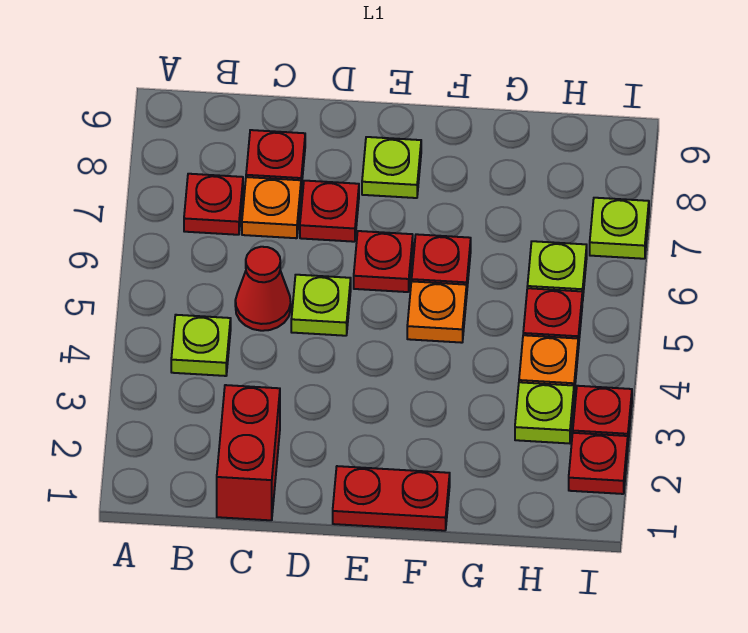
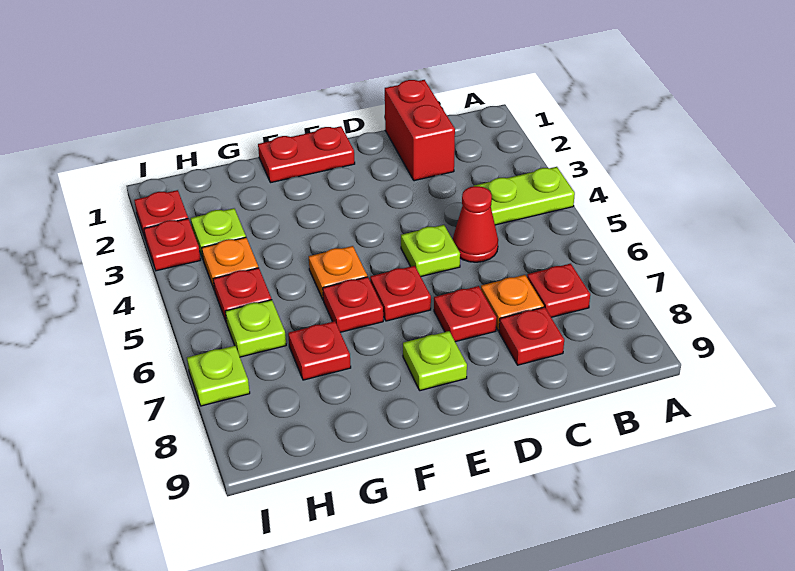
lime plate B4 level 1 -> lime plate A4:B4 level 1
none -> red plate G7 level 1

